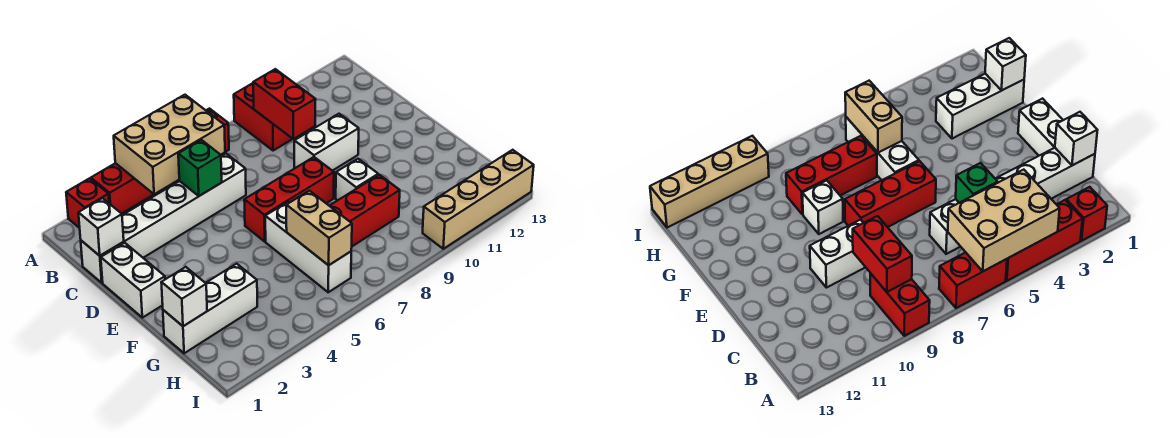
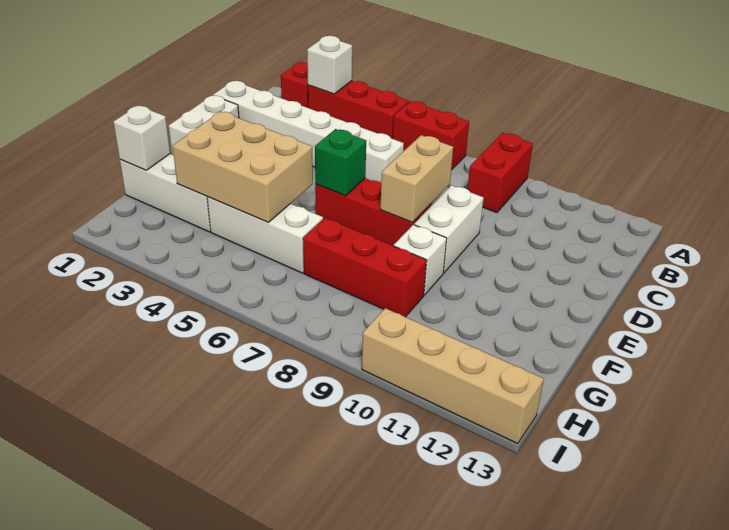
tan brick A4:B6 level 2 -> tan brick F3:G5 level 2
red brick B9:C9 level 2 -> none
white brick C1 level 2 -> white brick A3 level 2
green brick C5 level 2 -> green brick E6 level 2
white brick D9:D10 level 1 -> white brick D9:E9 level 1
white brick F6:H6 level 1 -> white brick G4:G6 level 1
tan brick G6:H6 level 2 -> tan brick D8:E8 level 2

